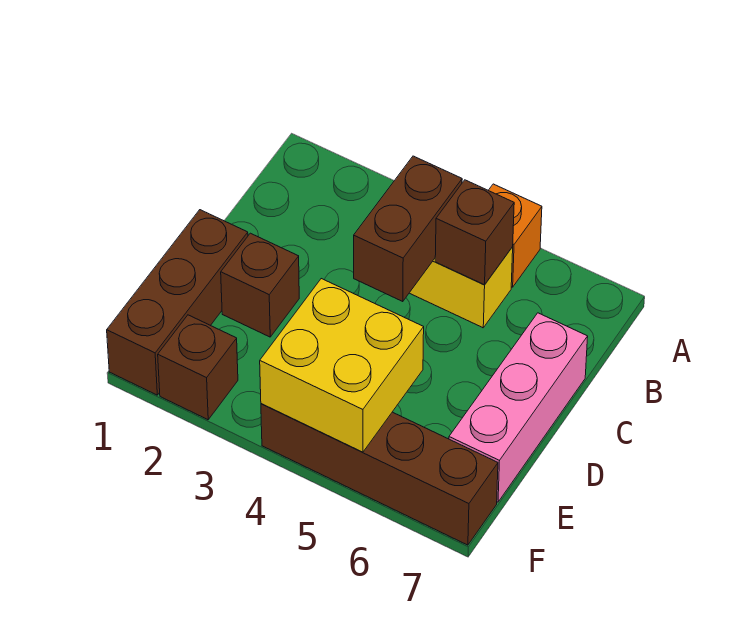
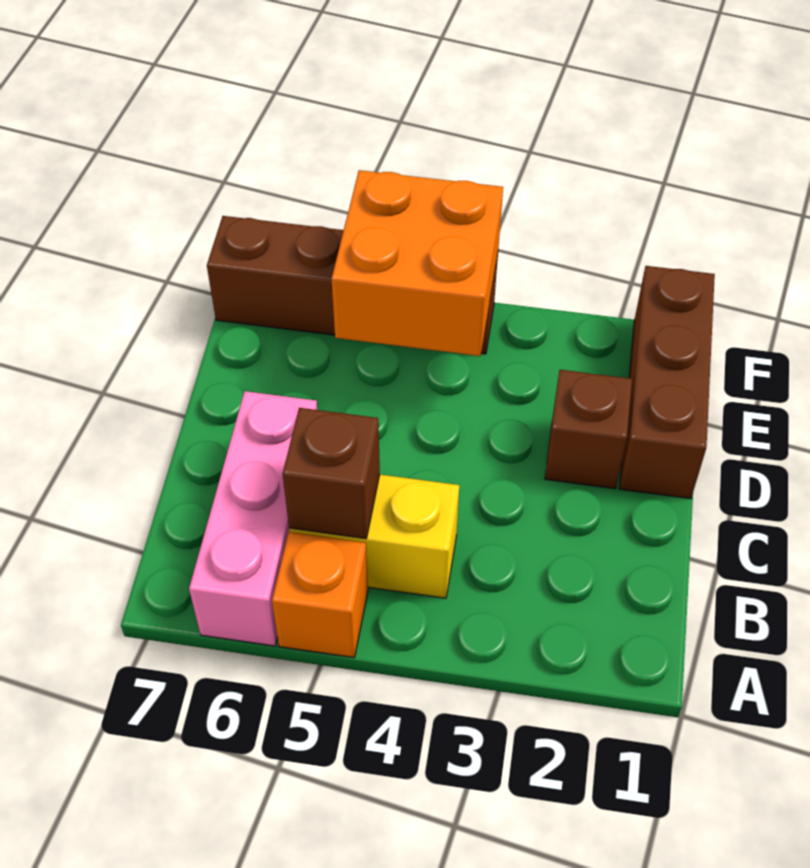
brown brick B4:C4 level 2 -> none
pink brick C7:E7 level 1 -> pink brick A6:C6 level 1
yellow brick E4:F5 level 2 -> orange brick E4:F5 level 2
brown brick F2 level 1 -> none

